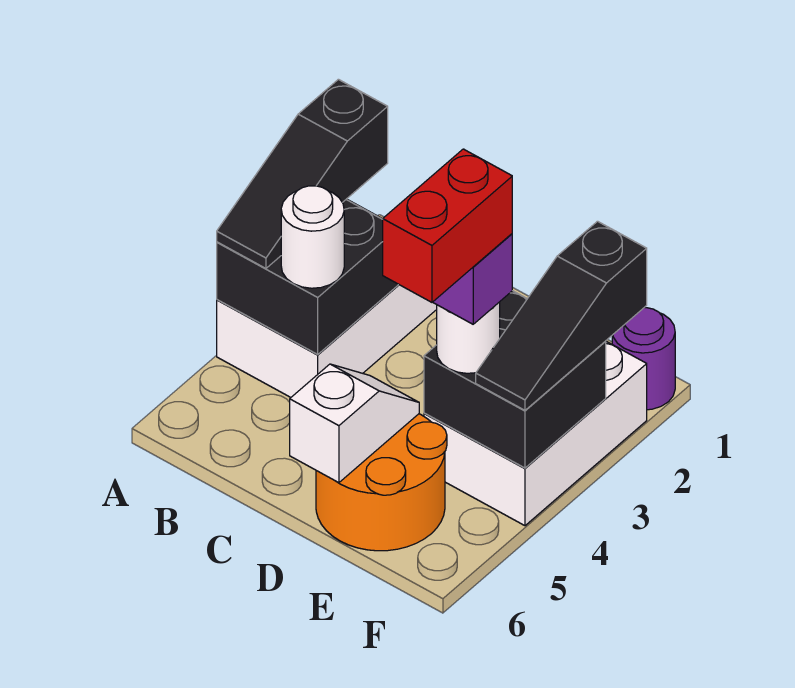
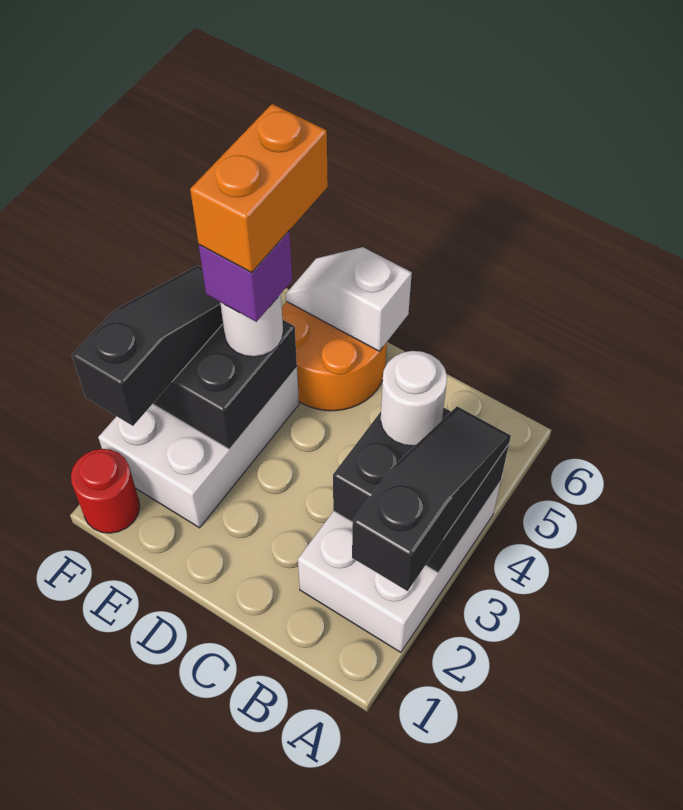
white slope D5:D6 level 2 top 6 -> white slope D6:E6 level 2 top D
red brick E4:E5 level 5 -> orange brick E4:E5 level 5
purple round brick F1 level 1 -> red round brick F1 level 1

